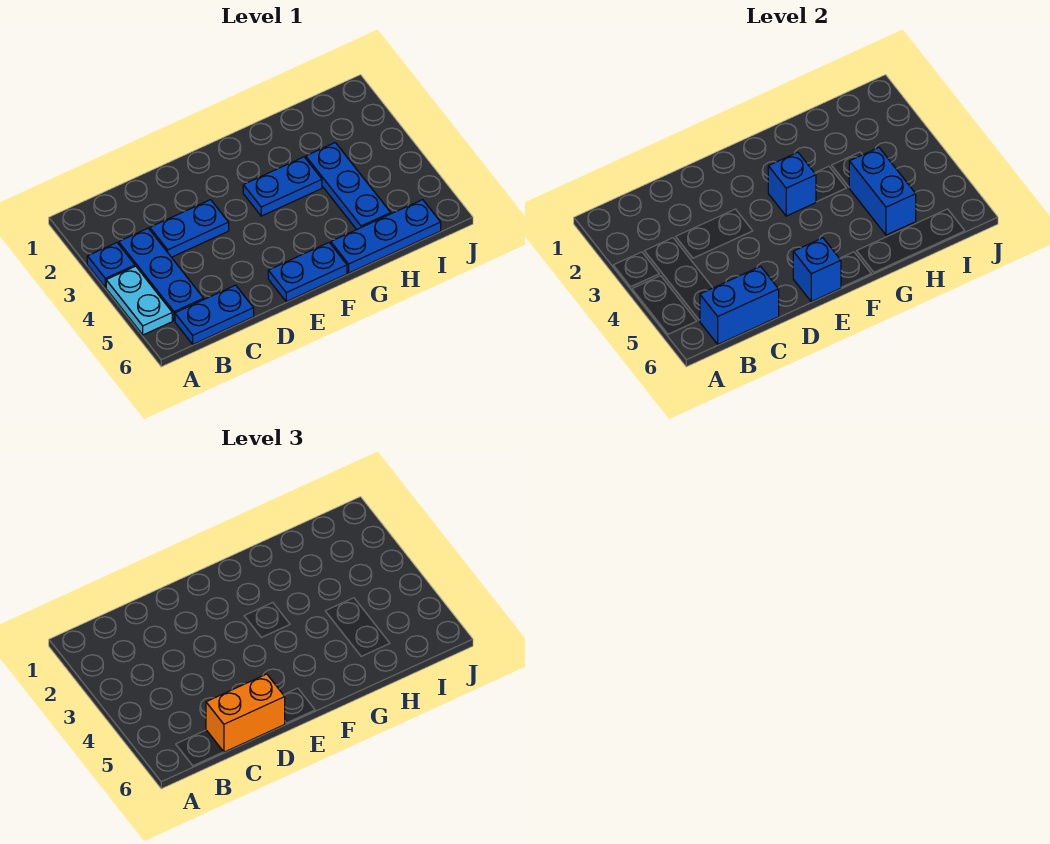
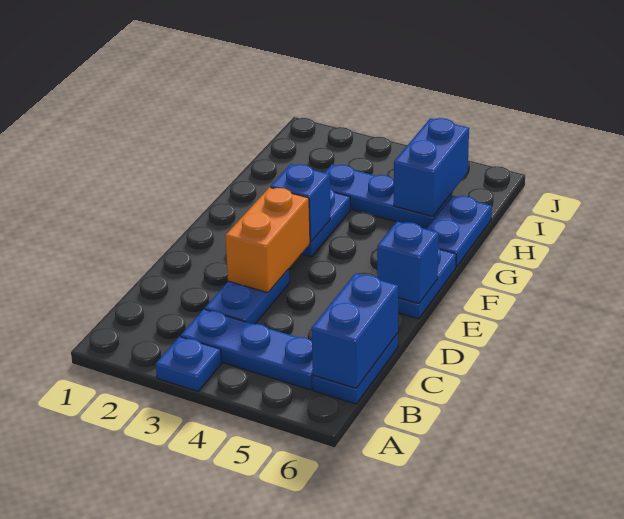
cyan plate A4:A5 level 1 -> none
orange brick C6:D6 level 3 -> orange brick D3:E3 level 2
blue plate G6:I6 level 1 -> blue plate G6:H6 level 1
blue brick H4:H5 level 2 -> blue brick H5:I5 level 2

